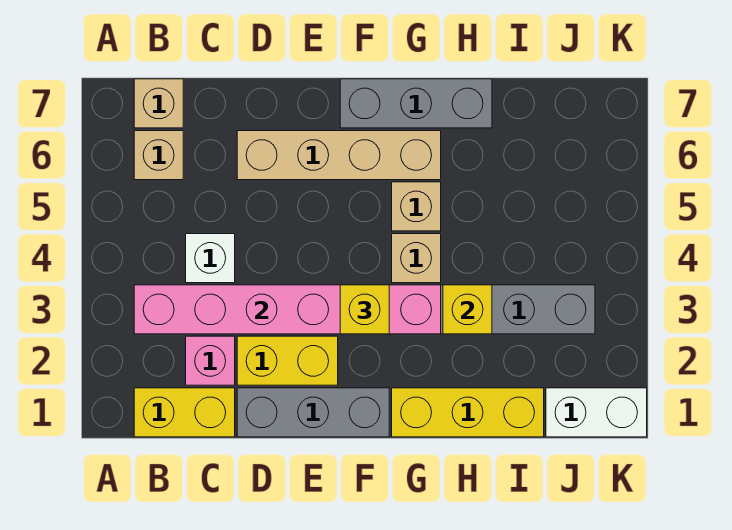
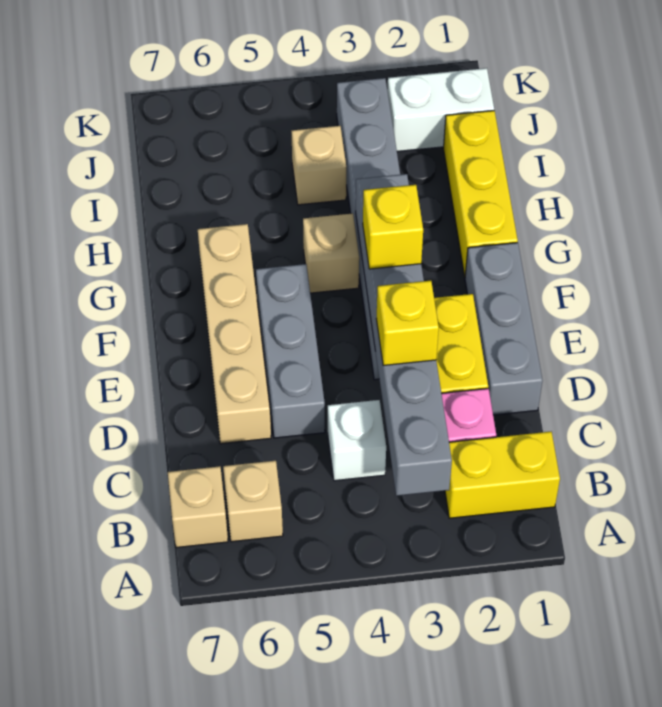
yellow brick B1:C1 level 1 -> yellow brick B1:B2 level 1
pink brick B3:G3 level 2 -> grey brick B3:G3 level 2
grey brick F7:H7 level 1 -> grey brick D5:F5 level 1
tan brick G5 level 1 -> tan brick I4 level 1
yellow brick H3 level 2 -> yellow brick D3 level 3
white brick J1:K1 level 1 -> white brick J1:J2 level 1

